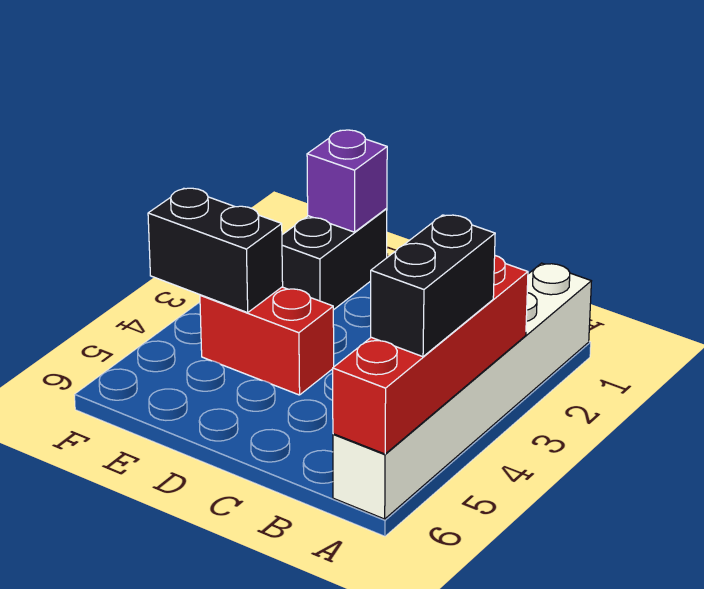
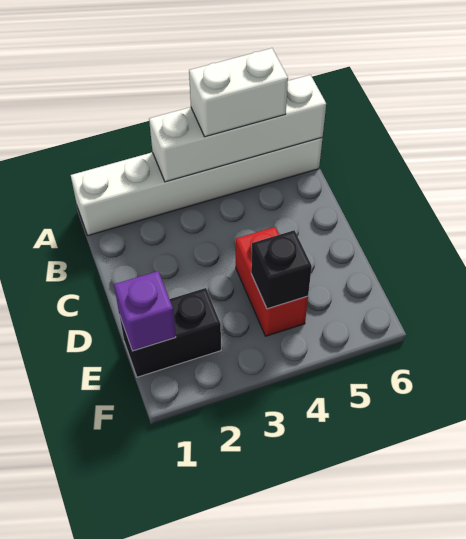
red brick A3:A6 level 2 -> white brick A3:A6 level 2
black brick A4:A5 level 3 -> white brick A4:A5 level 3
black brick E4:F4 level 2 -> black brick E4 level 2

